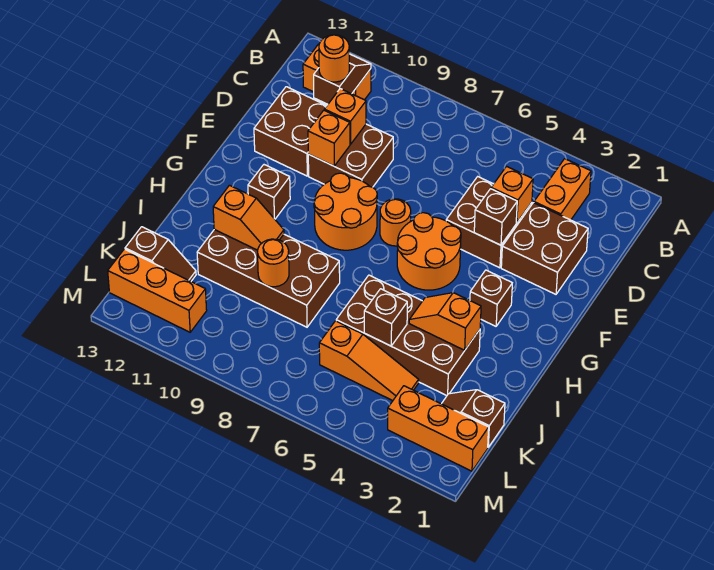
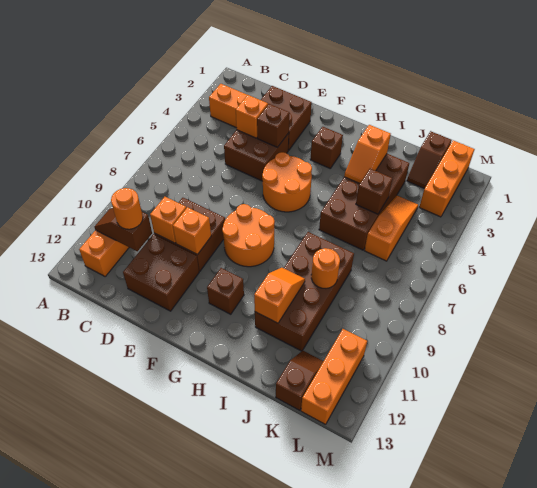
orange round brick F7 level 1 -> none

